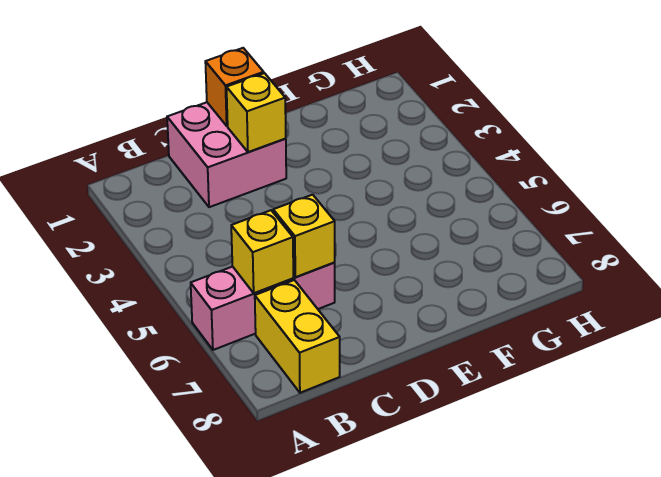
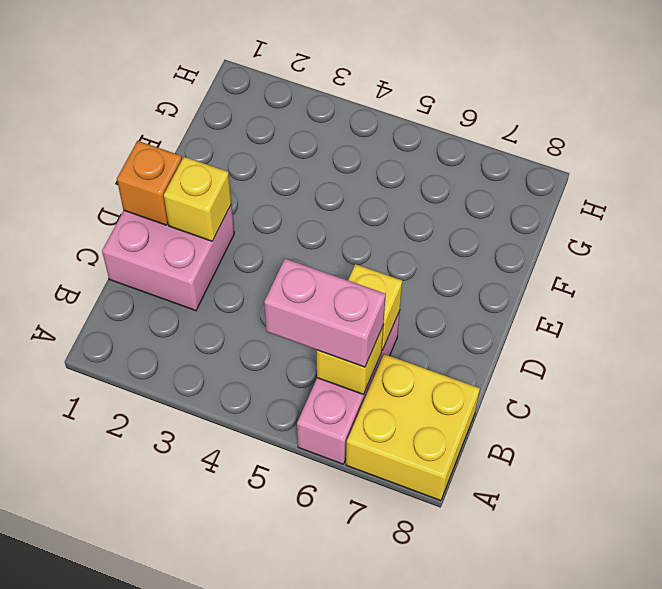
none -> pink brick B5:B6 level 3
yellow brick B7:B8 level 1 -> yellow brick A7:B8 level 1

